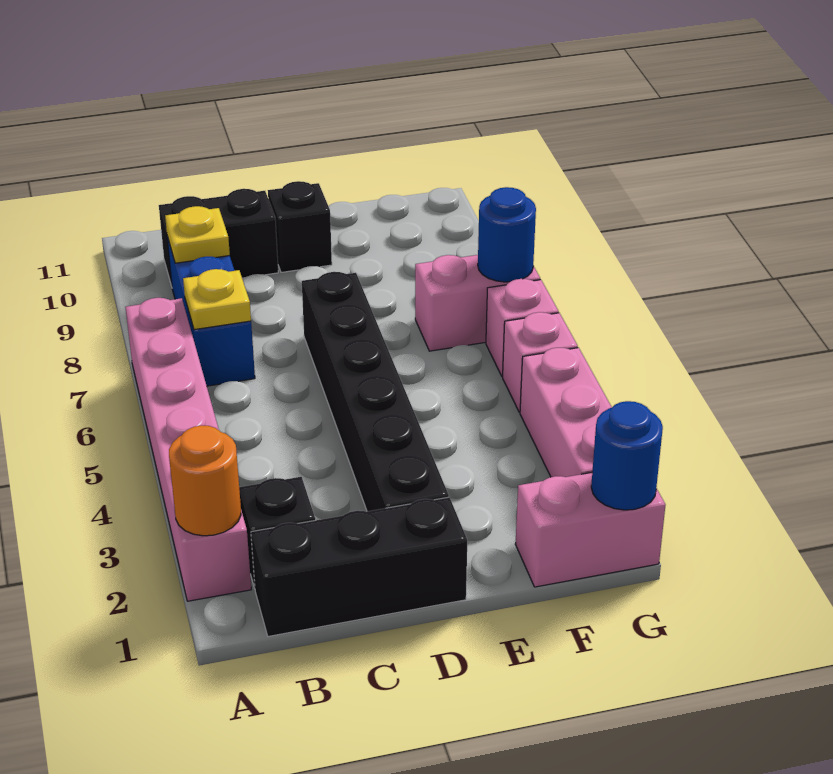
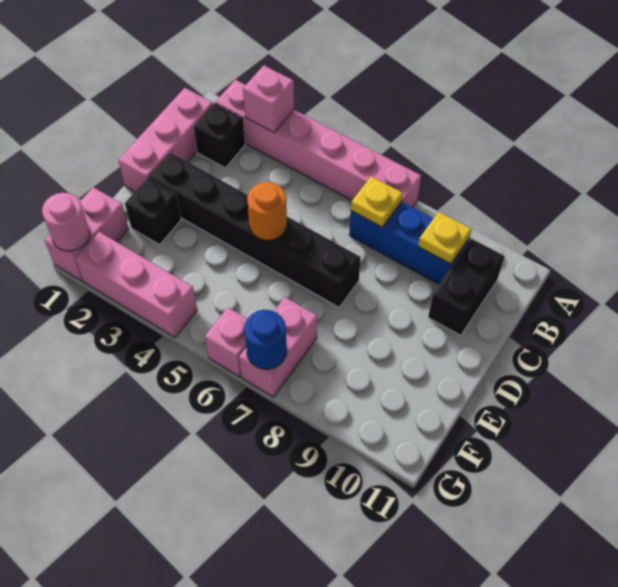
orange round brick A2 level 2 -> orange round brick D5 level 2
black brick B1:D1 level 1 -> pink brick B1:D1 level 1
black brick D10 level 1 -> black brick E2 level 1
blue round brick G1 level 2 -> pink round brick G1 level 2
pink brick G5 level 1 -> pink brick A3 level 2

